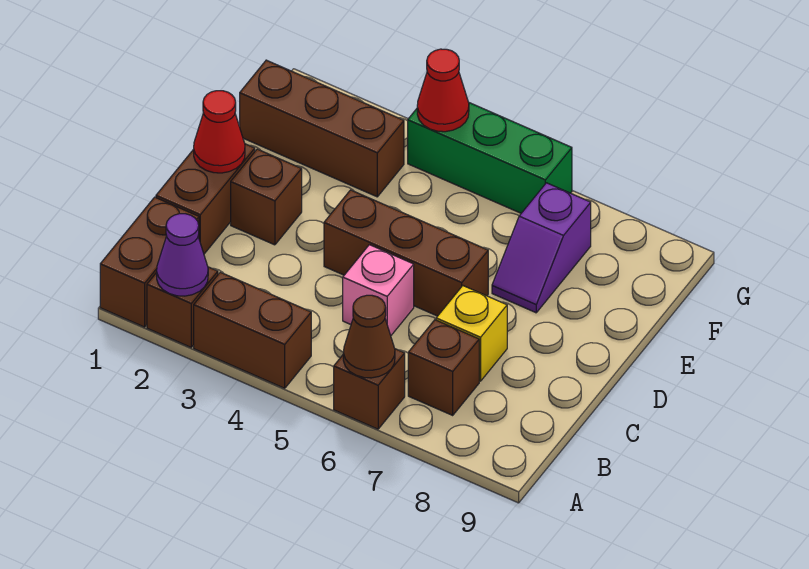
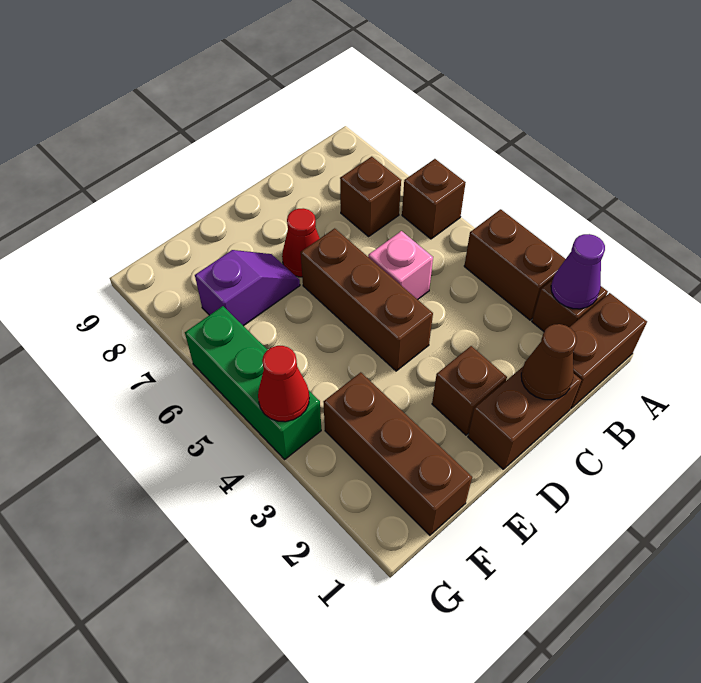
brown cone A6 level 2 -> brown cone C1 level 2
yellow brick C7 level 1 -> none
red cone D1 level 2 -> red cone D7 level 1

